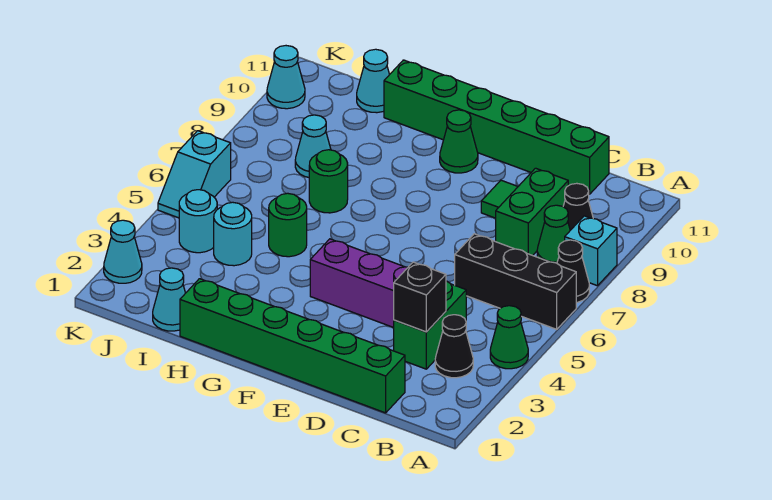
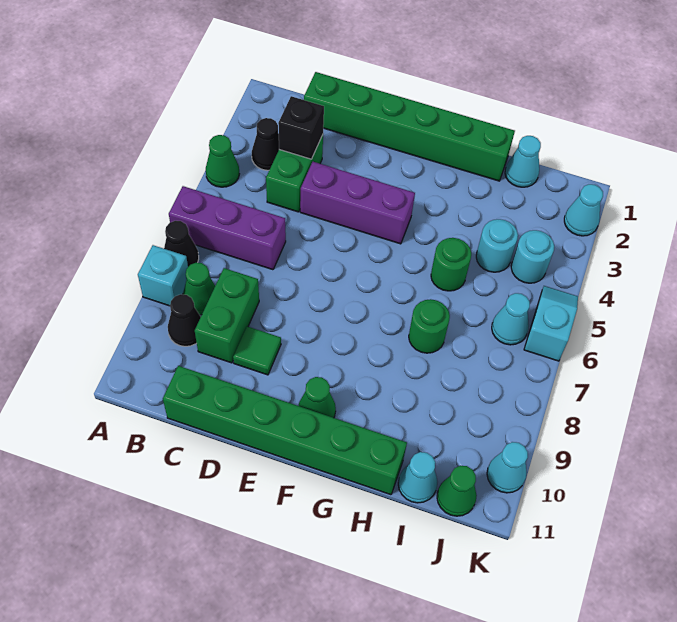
black brick A6:C6 level 1 -> purple brick A6:C6 level 1
cyan cone I8 level 1 -> cyan cone J6 level 1
none -> green cone J11 level 1

